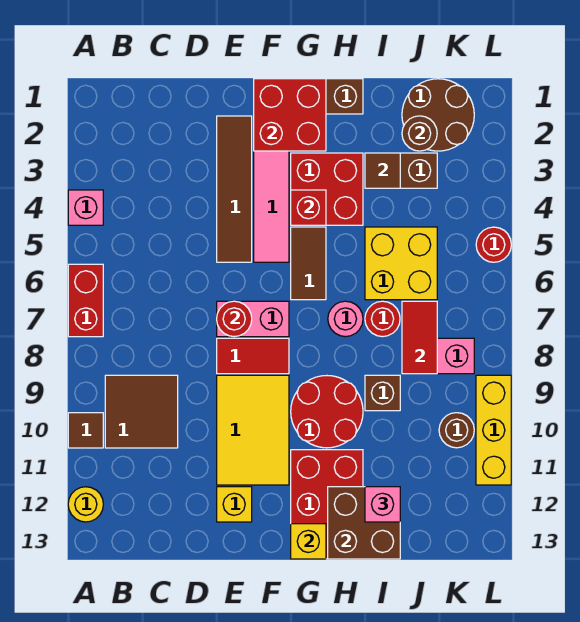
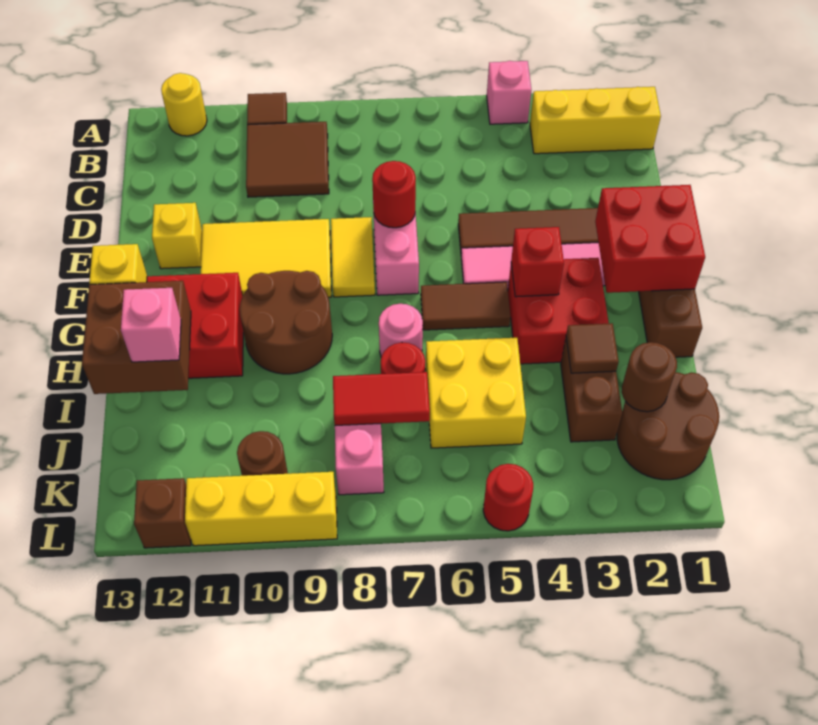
red brick A6:A7 level 1 -> none
none -> yellow brick B1:B3 level 1
red tile E8:F8 level 1 -> yellow tile E8:F8 level 1
red round brick G9:H10 level 1 -> brown round brick G9:H10 level 1
brown brick I9 level 1 -> brown brick L12 level 1

